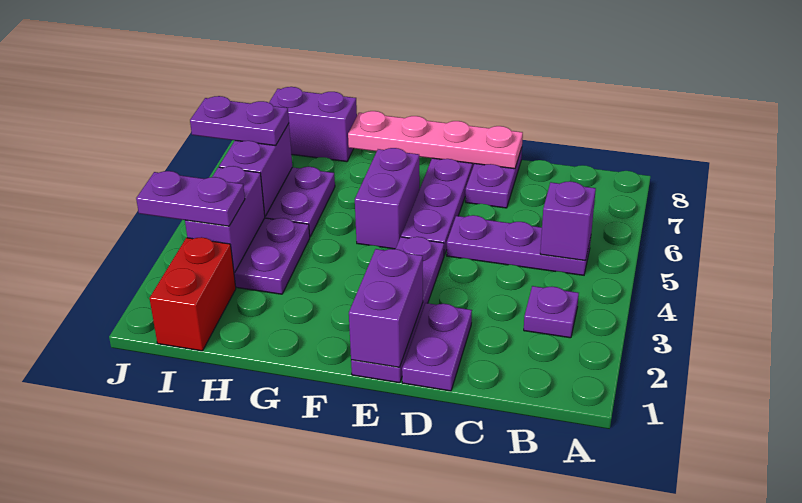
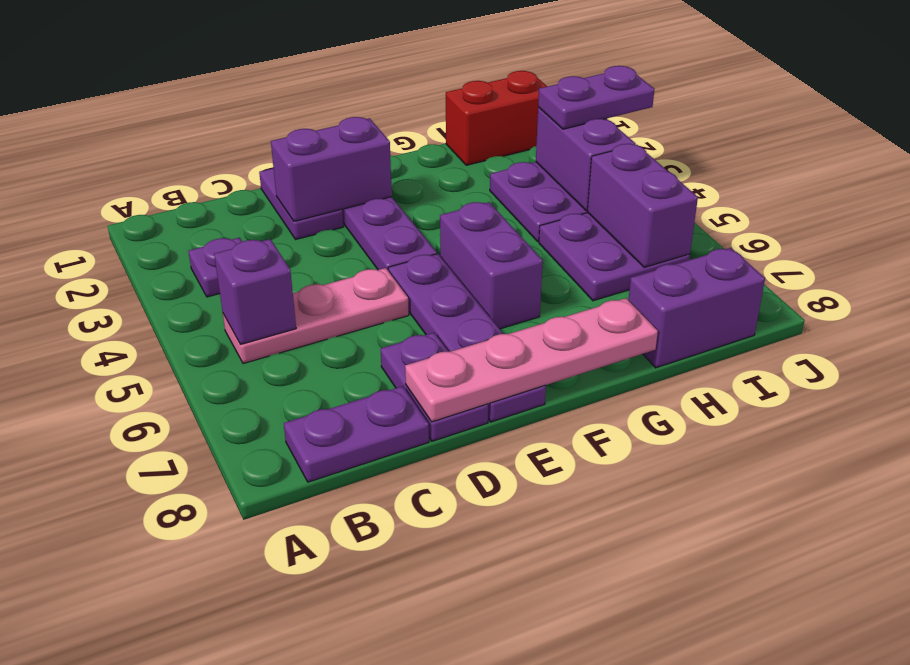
purple plate B5:D5 level 1 -> pink plate B5:D5 level 1
purple brick E1:E2 level 2 -> purple brick D2:E2 level 2
red brick I1:I2 level 1 -> red brick H1:I1 level 1
purple plate I6:J6 level 3 -> purple plate B8:C8 level 1

